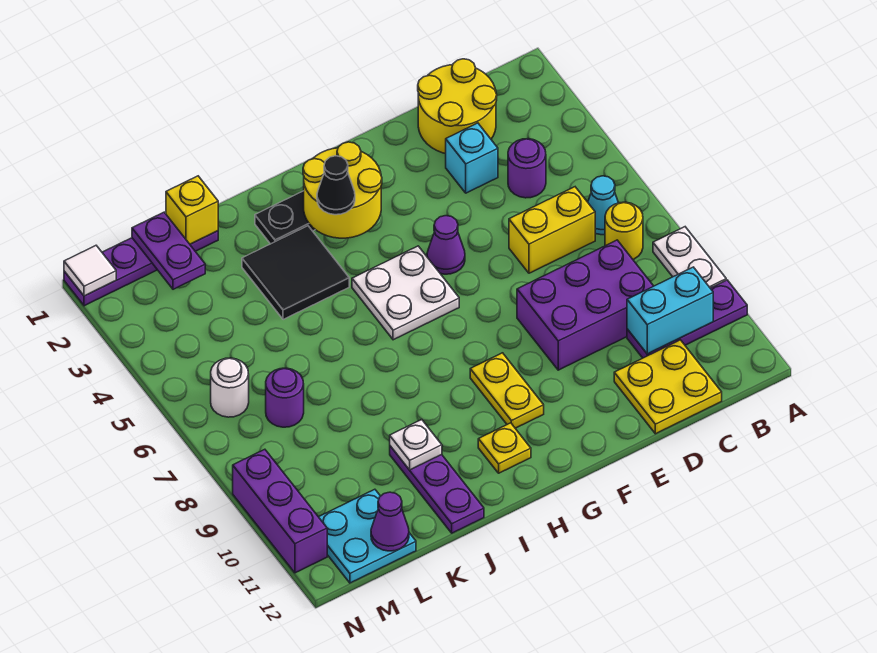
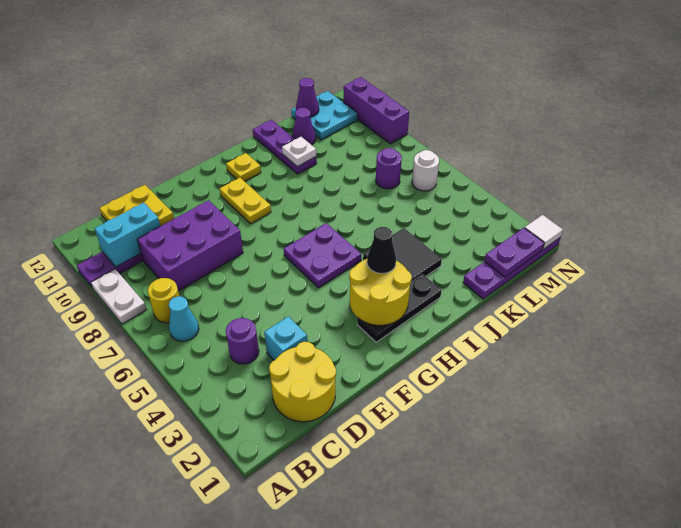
yellow brick C6:D6 level 1 -> none
purple cone F5 level 1 -> purple cone K11 level 1
white plate G5:H6 level 1 -> purple plate G5:H6 level 1
yellow brick K1 level 2 -> none
purple plate L1:L2 level 2 -> purple plate L1:M1 level 2

